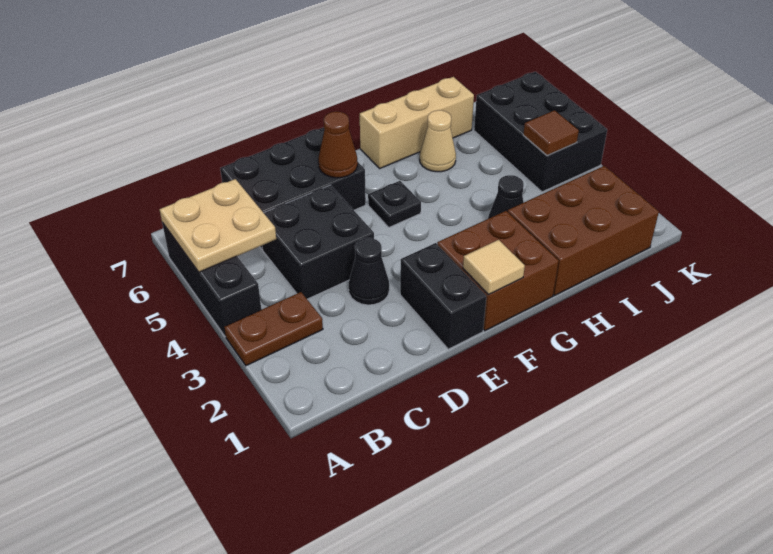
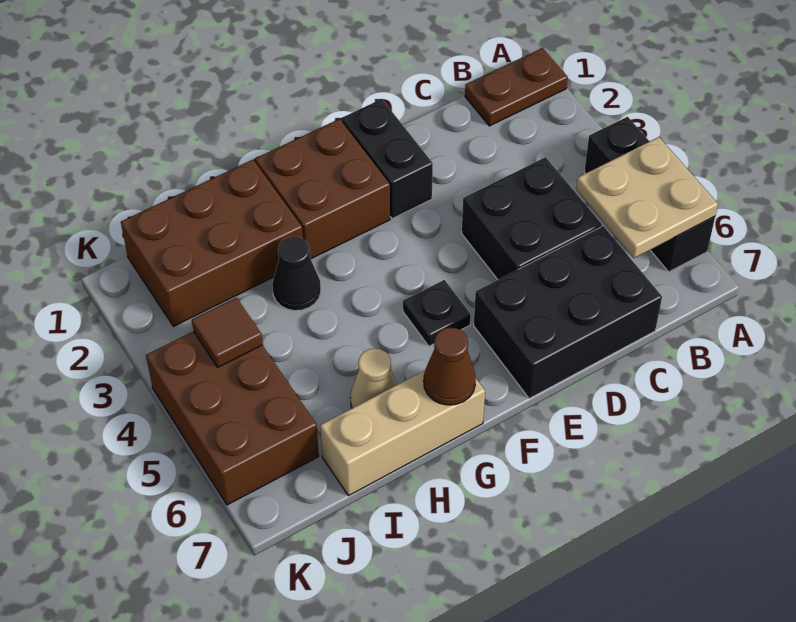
brown plate A3:B3 level 1 -> brown plate A1:B1 level 1
black cone D3 level 1 -> none
brown cone E6 level 2 -> brown cone G7 level 2
tan tile F1 level 2 -> none
black brick J4:K6 level 1 -> brown brick J4:K6 level 1

